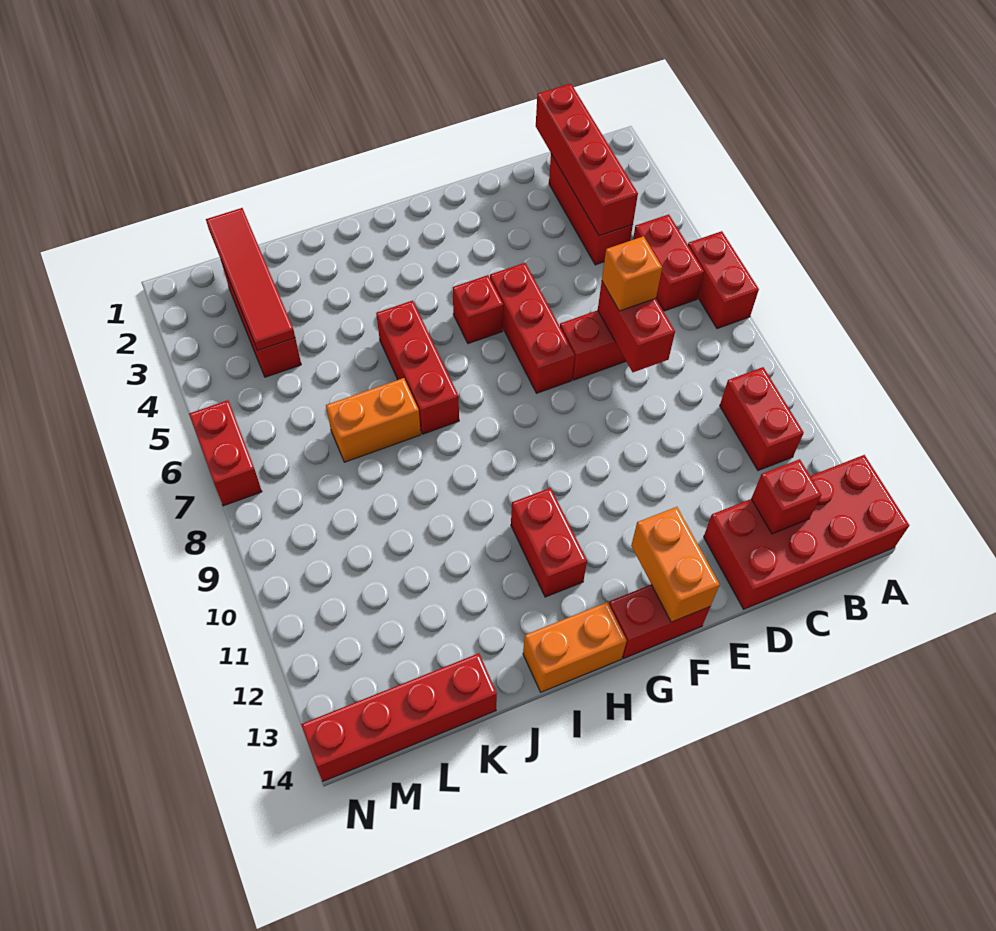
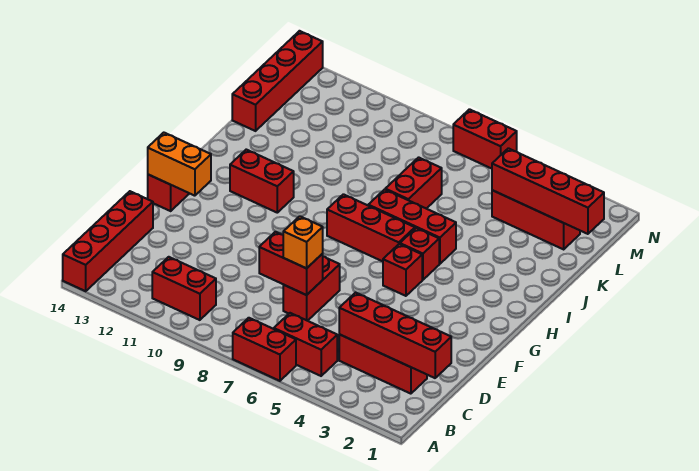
red brick A13:D14 level 1 -> red brick A14:D14 level 1
red brick C13 level 2 -> red brick H5 level 1
red brick F5:F7 level 1 -> red brick H6:H8 level 1
orange brick H14:I14 level 1 -> none
orange brick J7:K7 level 1 -> red brick J7:K7 level 1
red tile L1:L4 level 2 -> red brick L1:L4 level 2

